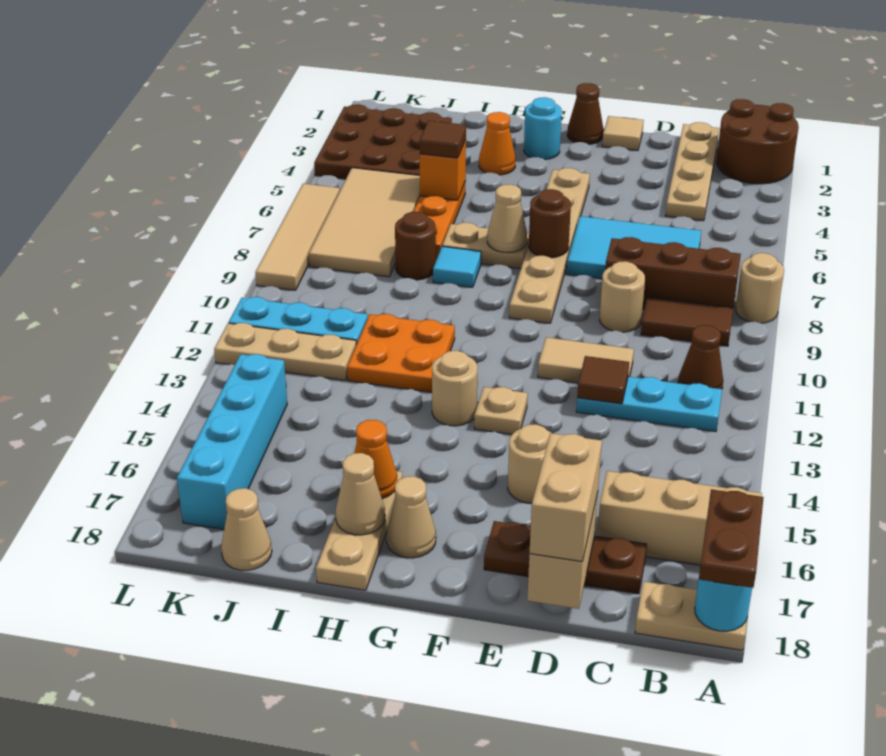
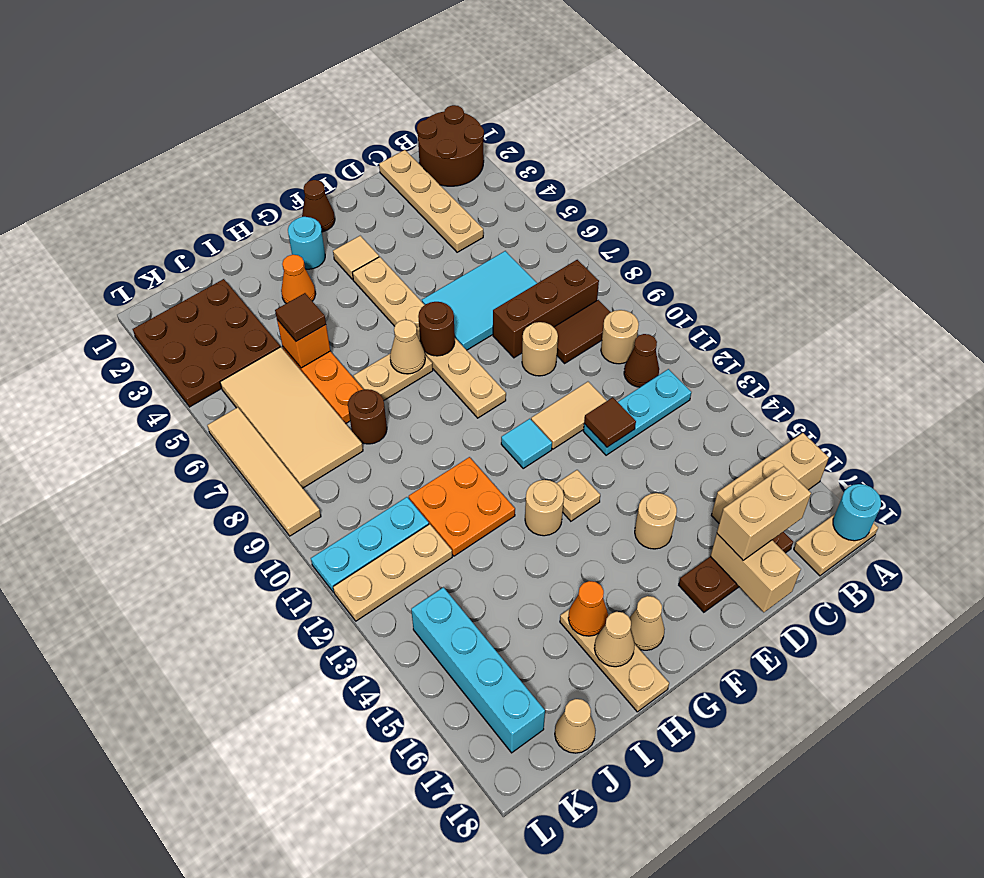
tan round brick A8 level 1 -> tan round brick B10 level 1
brown plate A17:A18 level 3 -> none
tan brick D17:D18 level 3 -> tan brick C17:D17 level 3
tan tile E1 level 1 -> tan tile F3 level 1
cyan tile H8 level 1 -> cyan tile F11 level 1

